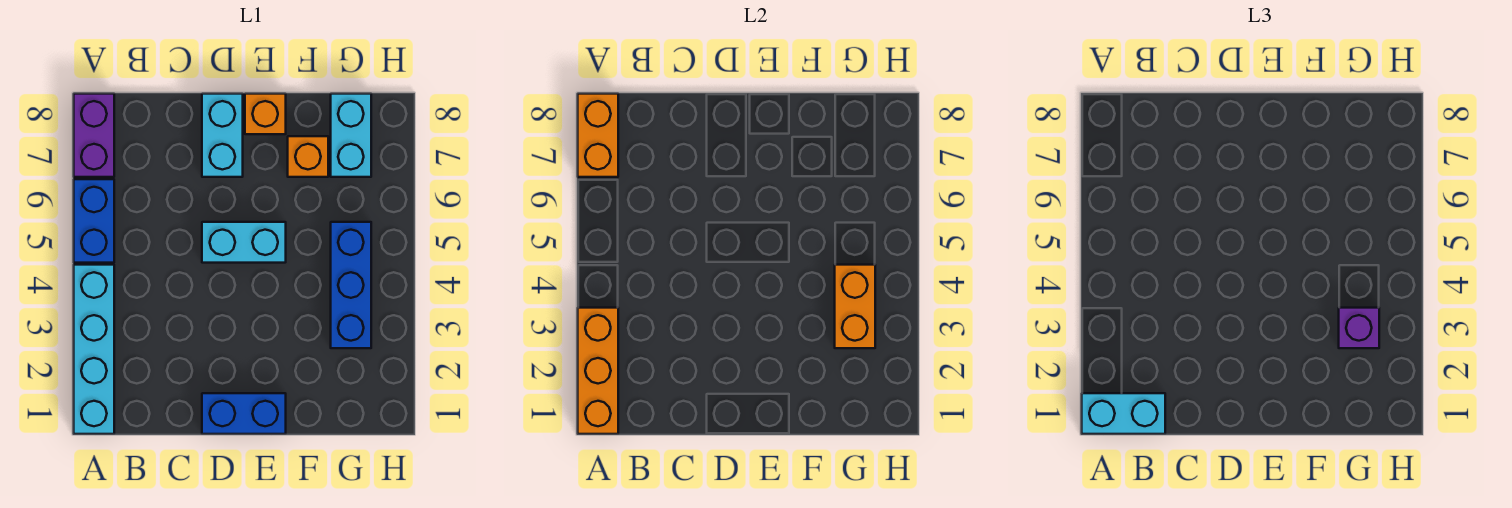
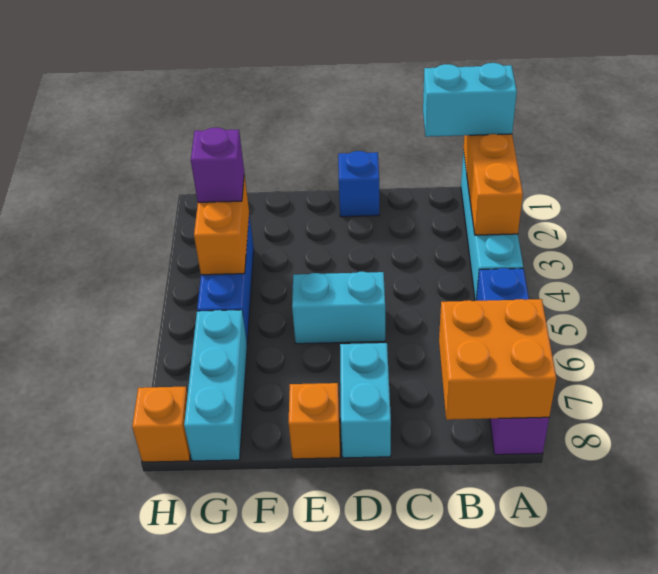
orange brick A7:A8 level 2 -> orange brick A7:B8 level 2
blue brick D1:E1 level 1 -> blue brick D1 level 1
orange brick F7 level 1 -> orange brick H8 level 1
cyan brick G7:G8 level 1 -> cyan brick G6:G8 level 1

